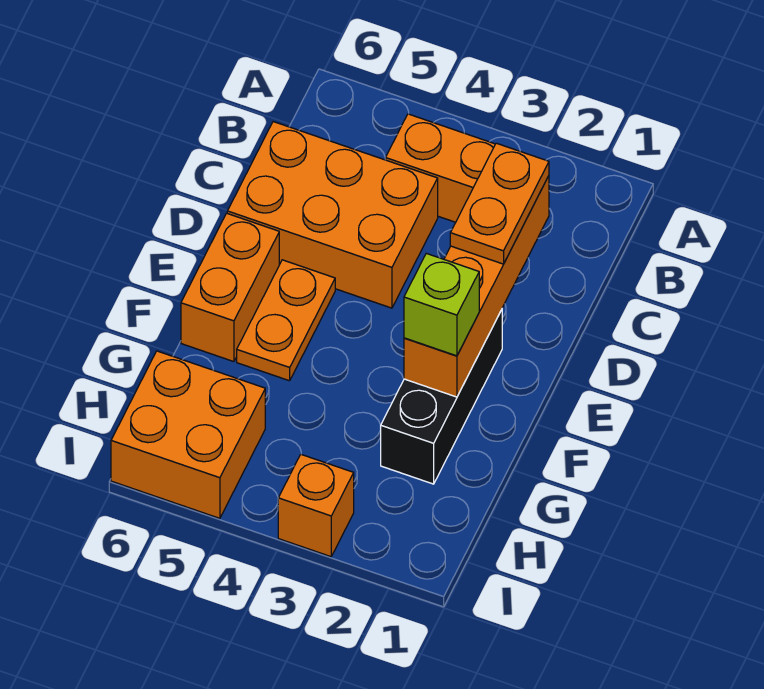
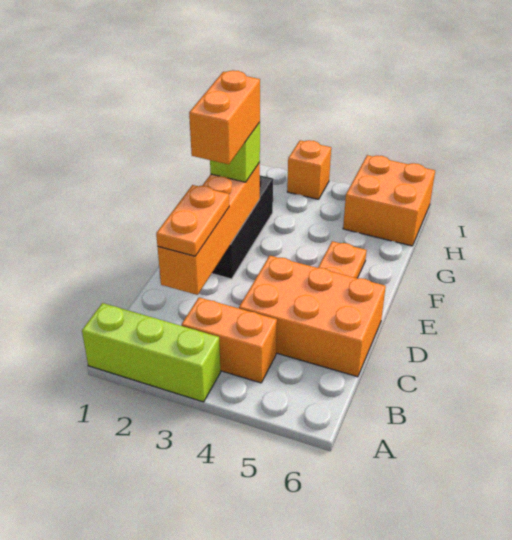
none -> lime brick A1:A3 level 1
orange brick E6:F6 level 1 -> orange brick E2:F2 level 4

